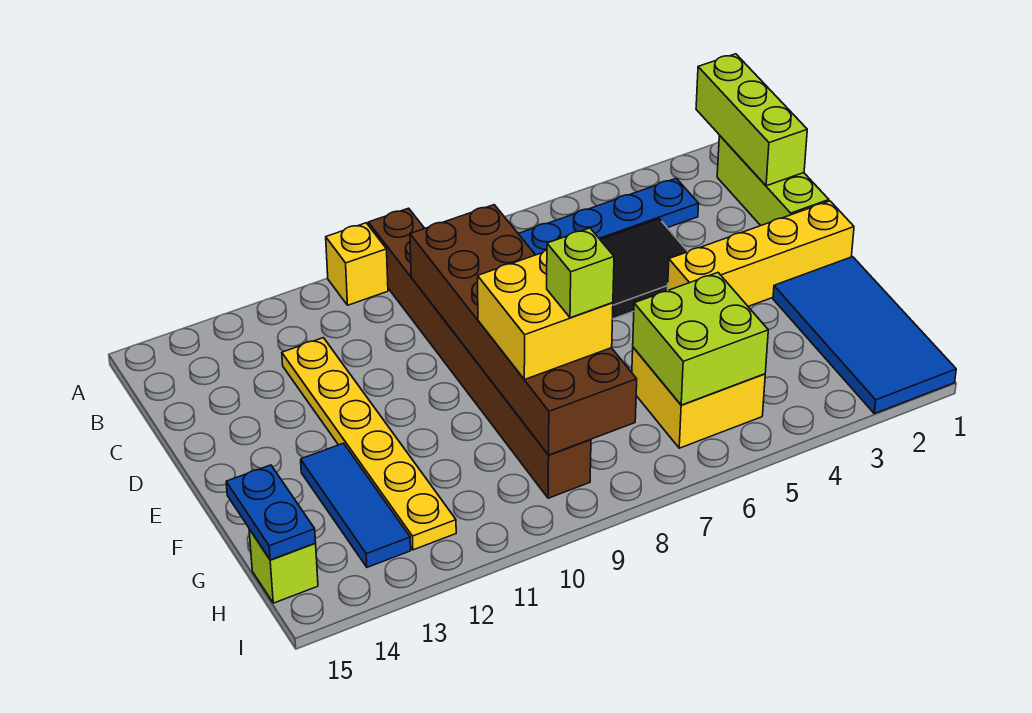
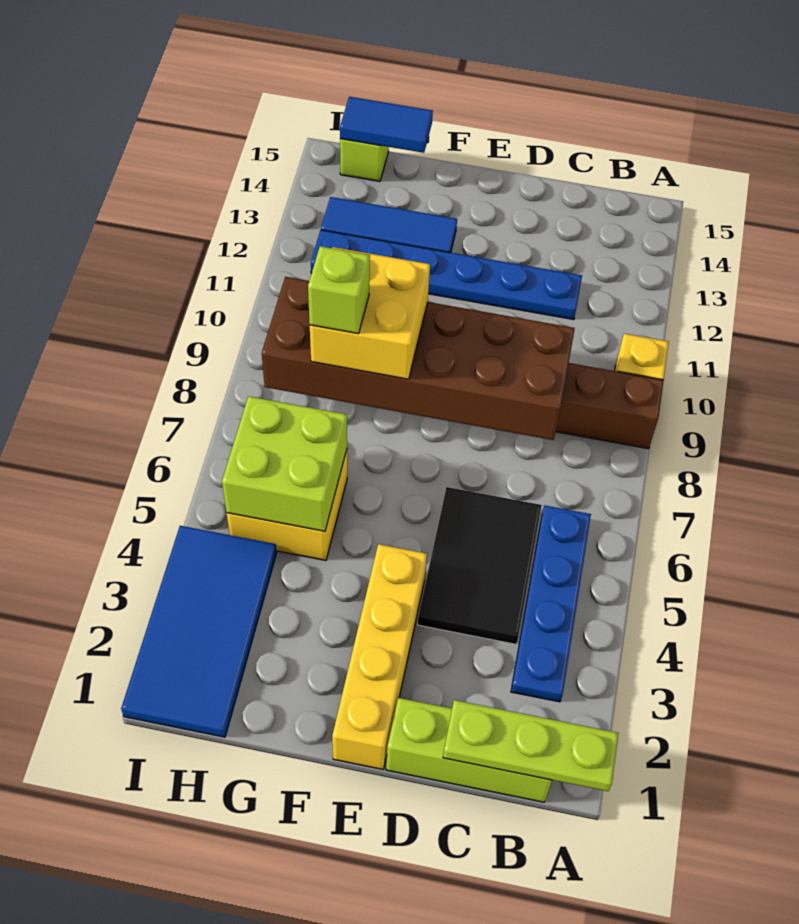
lime brick A1:C1 level 2 -> lime plate A1:C1 level 2
yellow plate C12:H12 level 1 -> blue plate C12:H12 level 1
blue tile F1:I2 level 1 -> blue tile H1:I4 level 1
blue plate G15:H15 level 2 -> blue tile G15:H15 level 2

